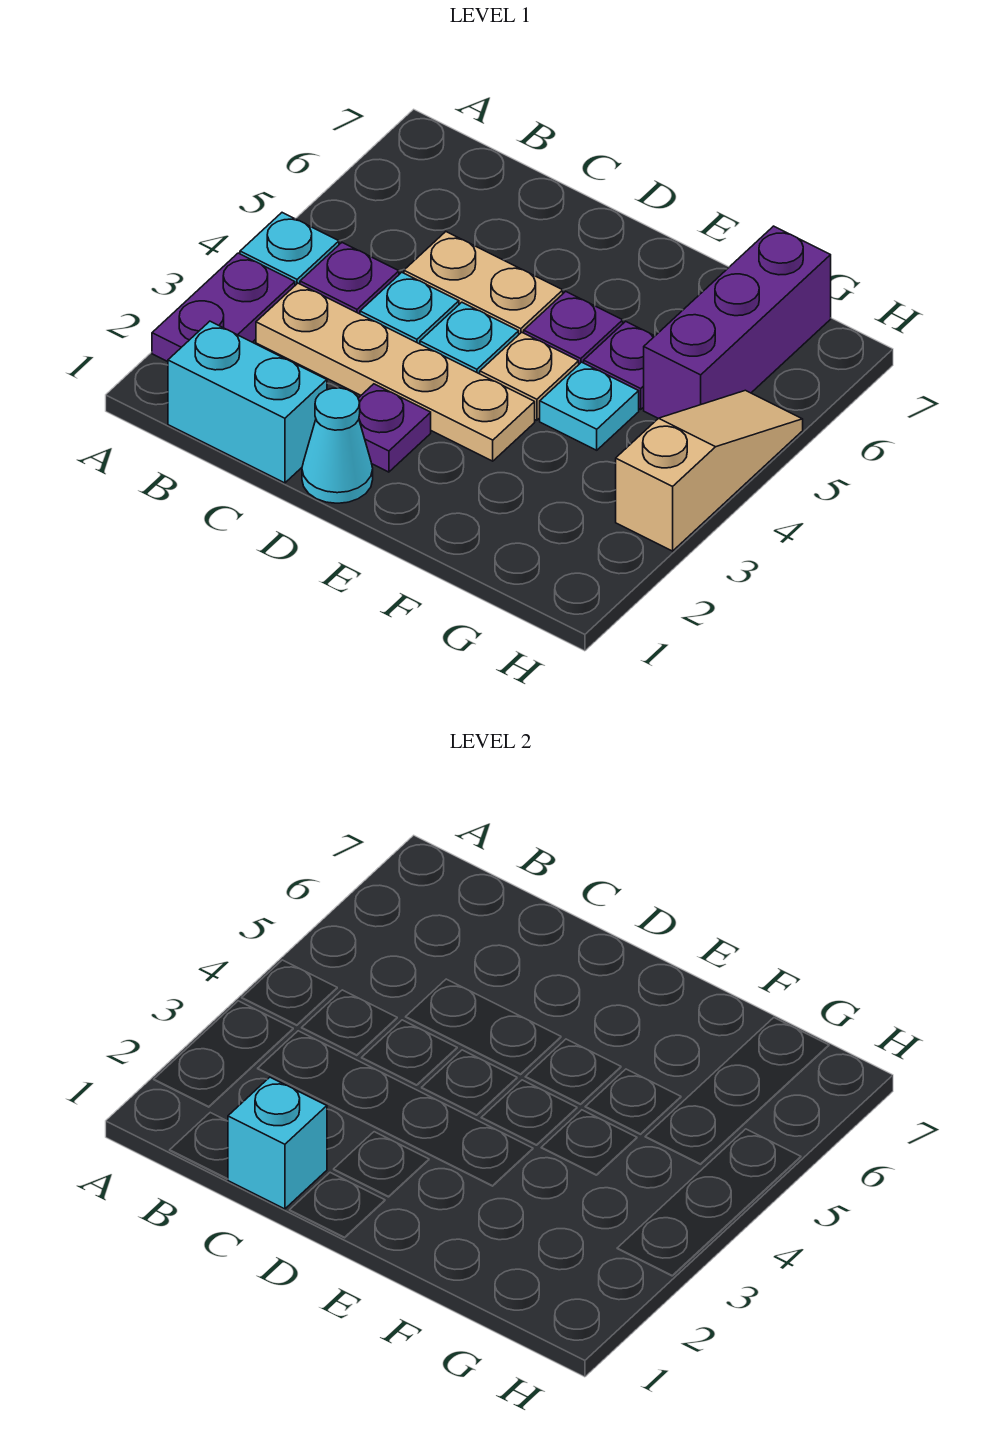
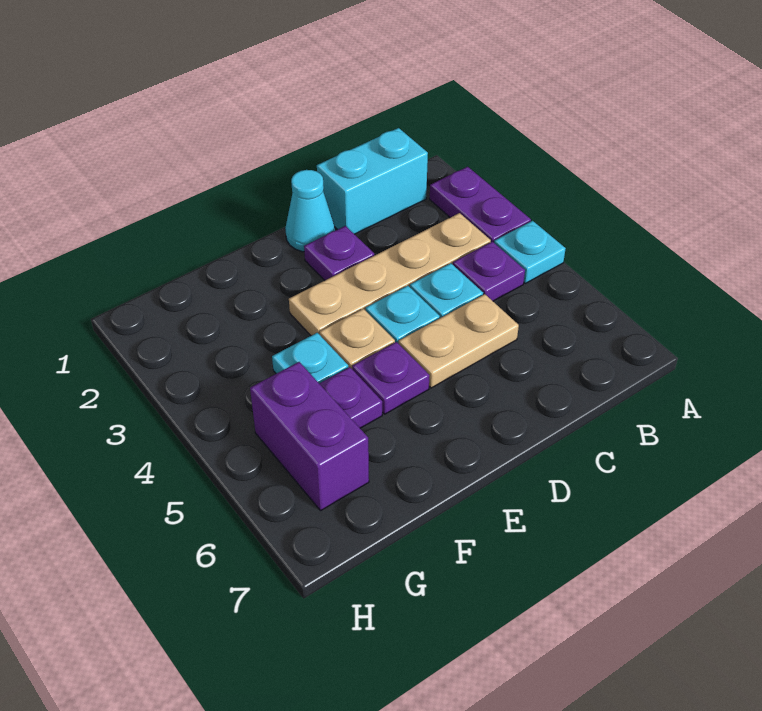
cyan brick C1 level 2 -> none
purple brick G5:G7 level 1 -> purple brick G5:G6 level 1
tan slope H3:H5 level 1 top 3 -> none

